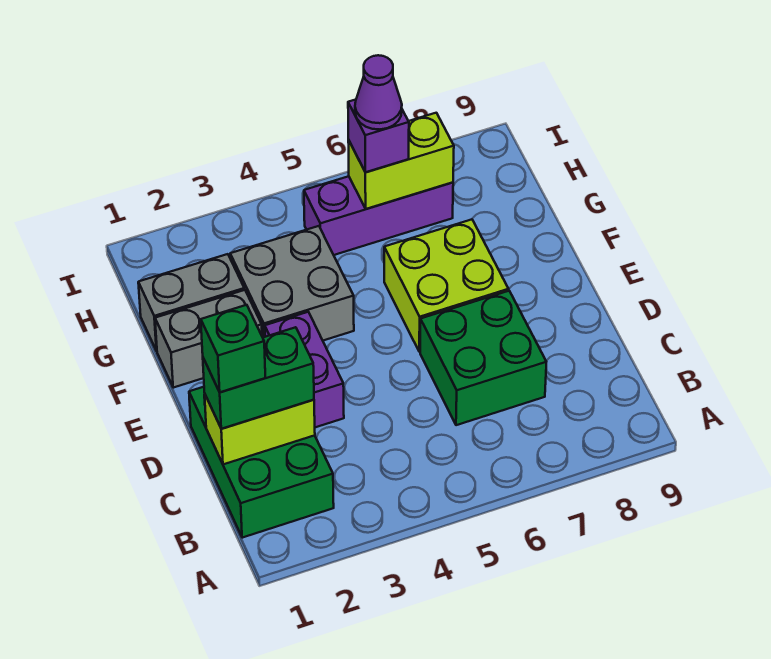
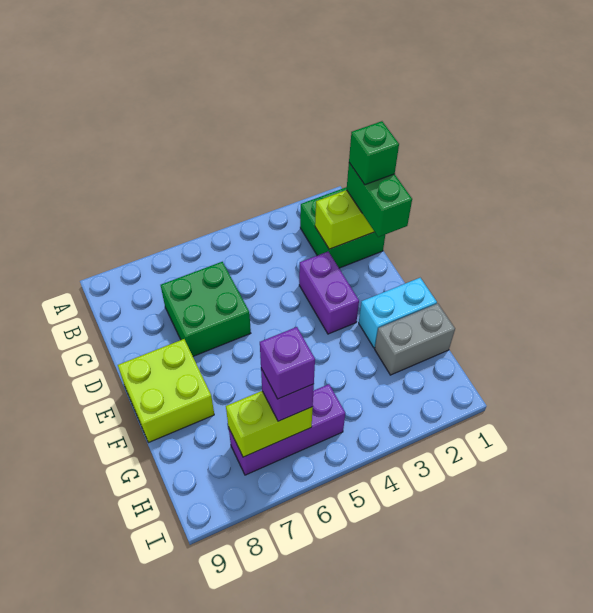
green brick B1:D2 level 1 -> green brick B1:C2 level 1
green brick C1:C2 level 3 -> green brick C1:D1 level 3
lime brick E6:F7 level 1 -> lime brick E8:F9 level 1
grey brick F1:F2 level 1 -> cyan brick F1:F2 level 1
grey brick F3:G4 level 1 -> none
purple cone H6 level 4 -> purple brick H6 level 4

